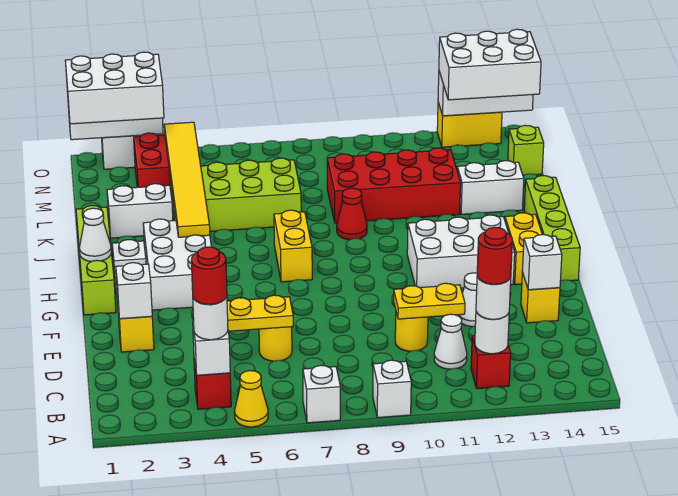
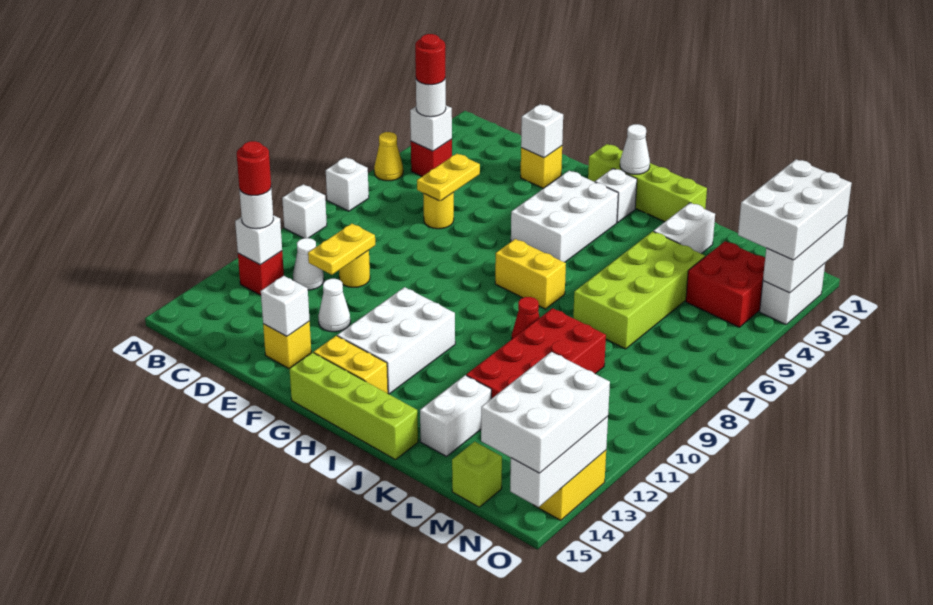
white round brick B12 level 2 -> white brick B12 level 2
white brick G3:I4 level 1 -> white brick G3:H5 level 1
yellow tile I4:N4 level 2 -> none

